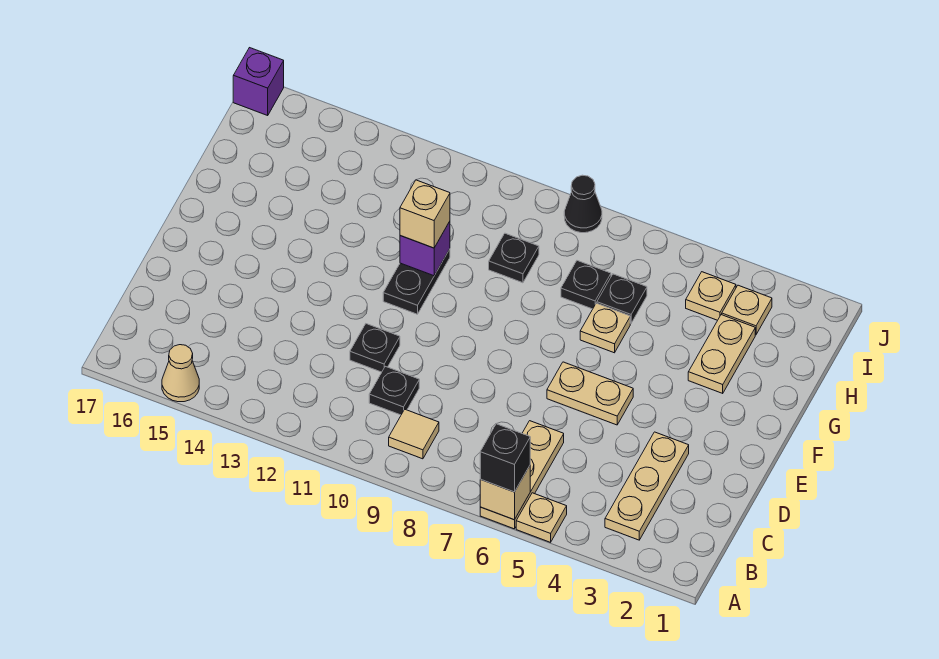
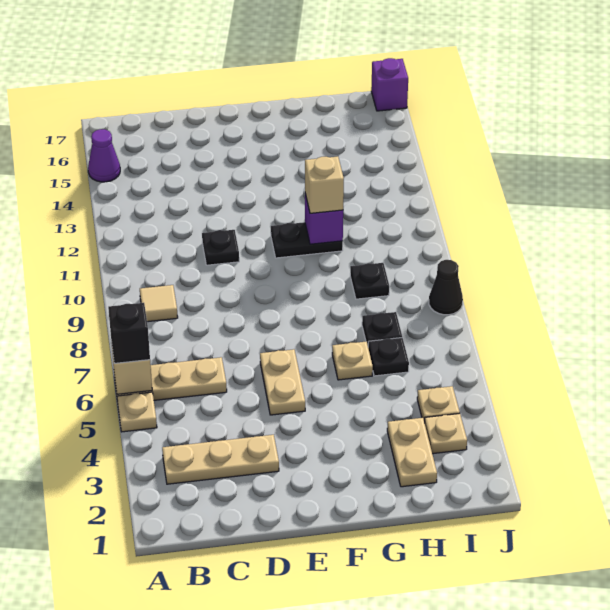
tan cone A15 level 1 -> purple cone A15 level 1
black plate C10 level 1 -> none
tan plate G3:H3 level 1 -> tan plate H2:H3 level 1

